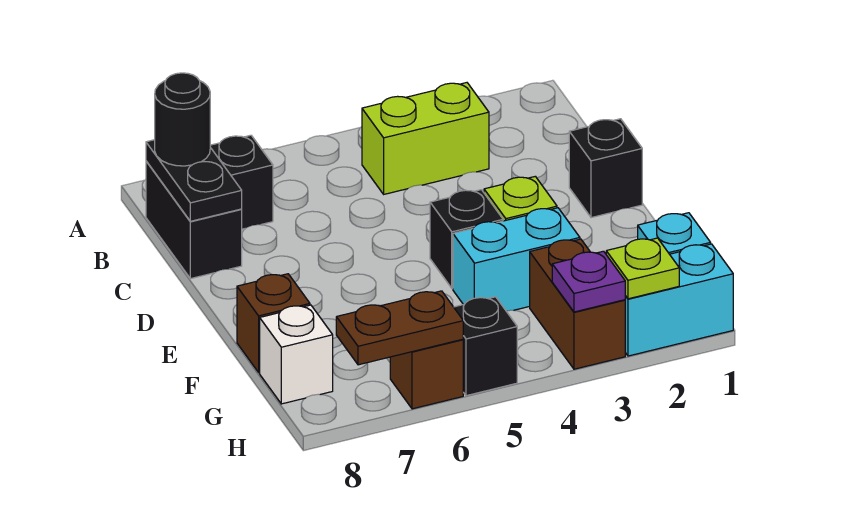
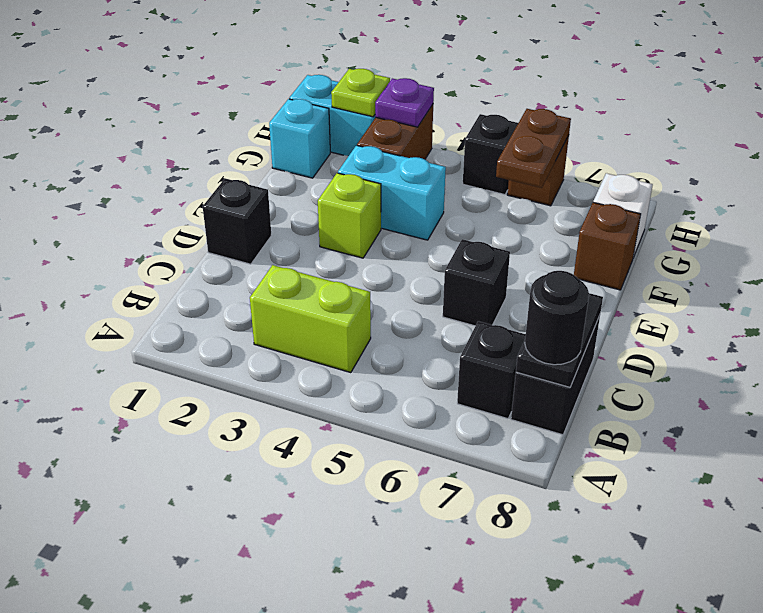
black brick E4 level 1 -> black brick D6 level 1
brown plate H6:H7 level 2 -> brown plate G6:H6 level 2

